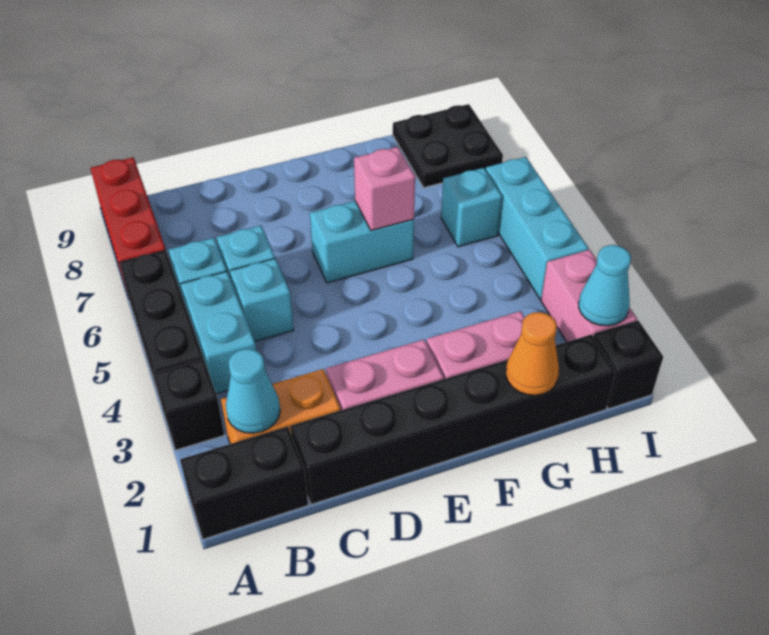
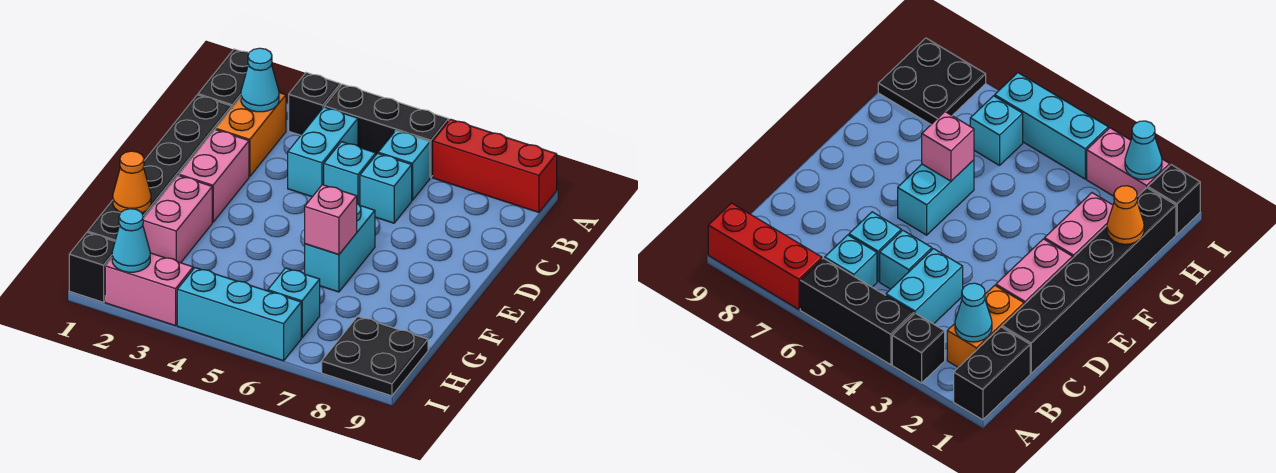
cyan brick B4:B5 level 1 -> cyan brick B4:C4 level 1

